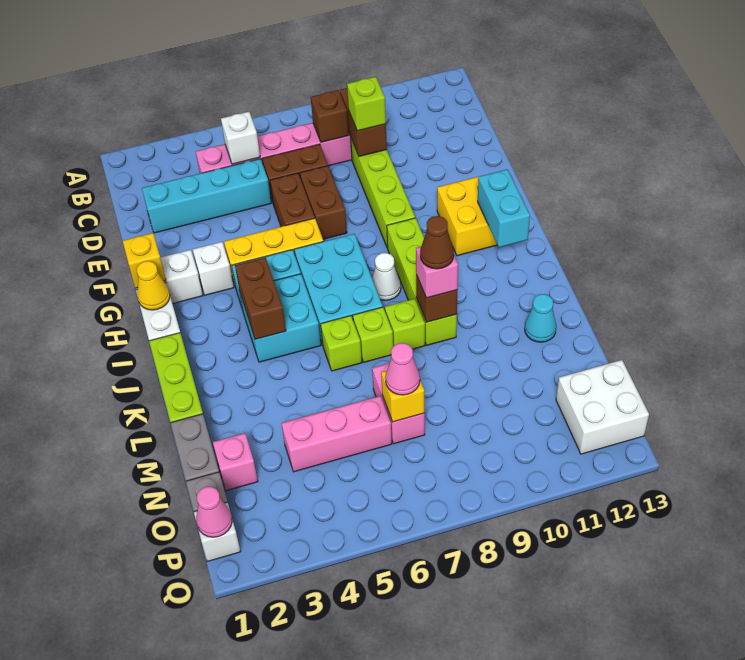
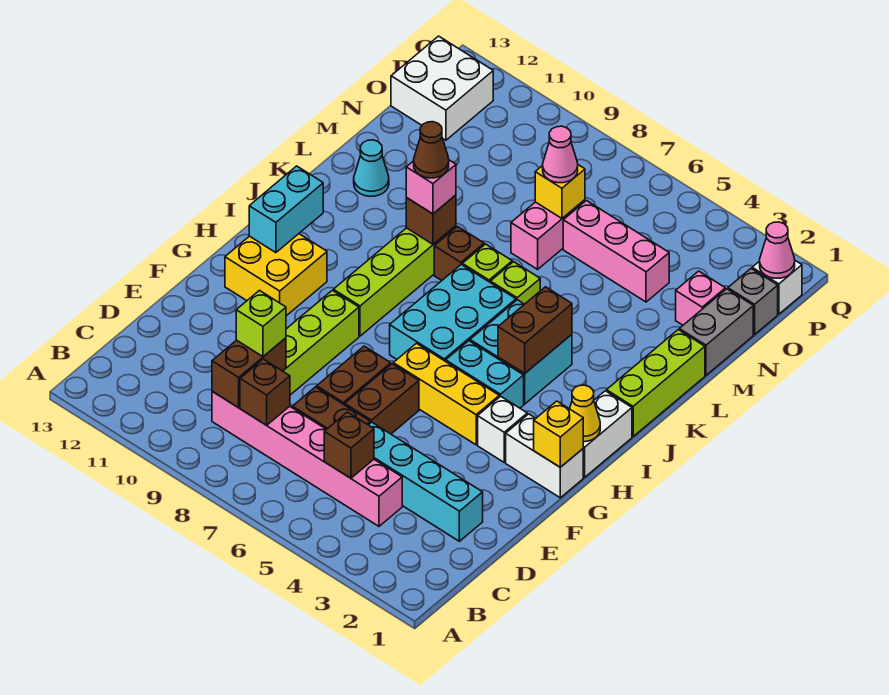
white brick C5 level 2 -> brown brick C5 level 2
white cone I8 level 1 -> none
lime brick K8 level 1 -> brown brick K8 level 1

